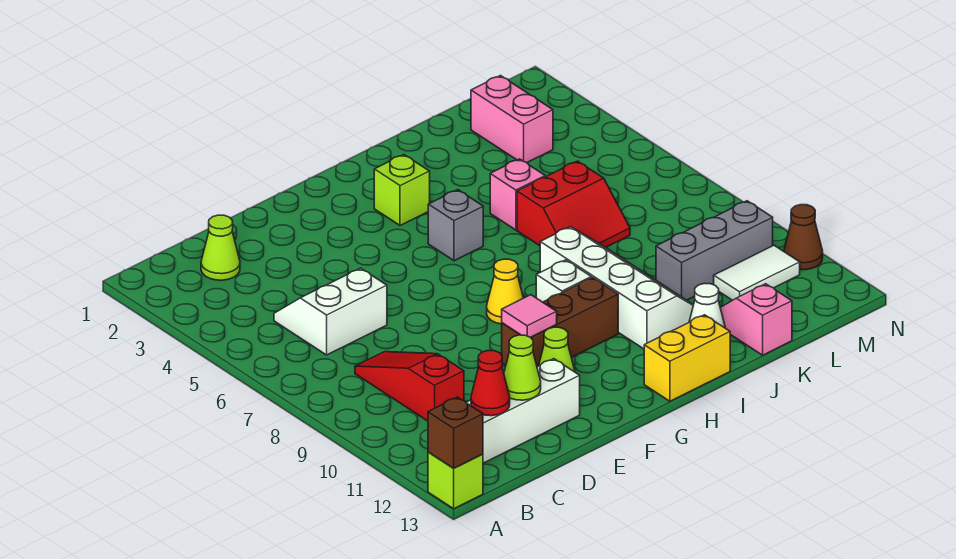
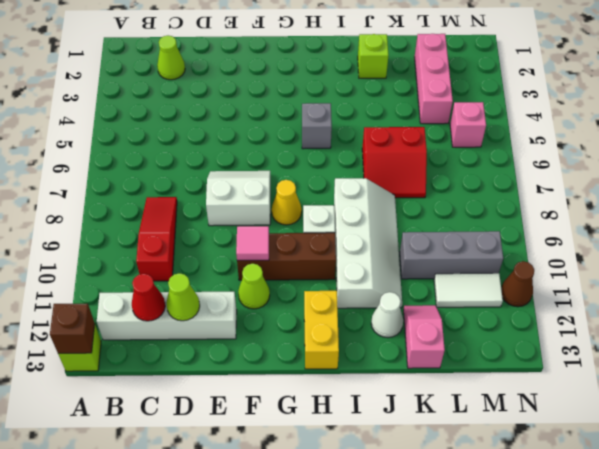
white slope C5:D6 level 1 top 6 -> white slope E7:F8 level 1 top 8
lime brick H3 level 1 -> lime brick J2 level 1
yellow brick H13:I13 level 1 -> yellow brick H12:H13 level 1
pink brick J5 level 1 -> pink brick M5 level 1
pink brick L2:L3 level 1 -> pink brick L2:L4 level 1

